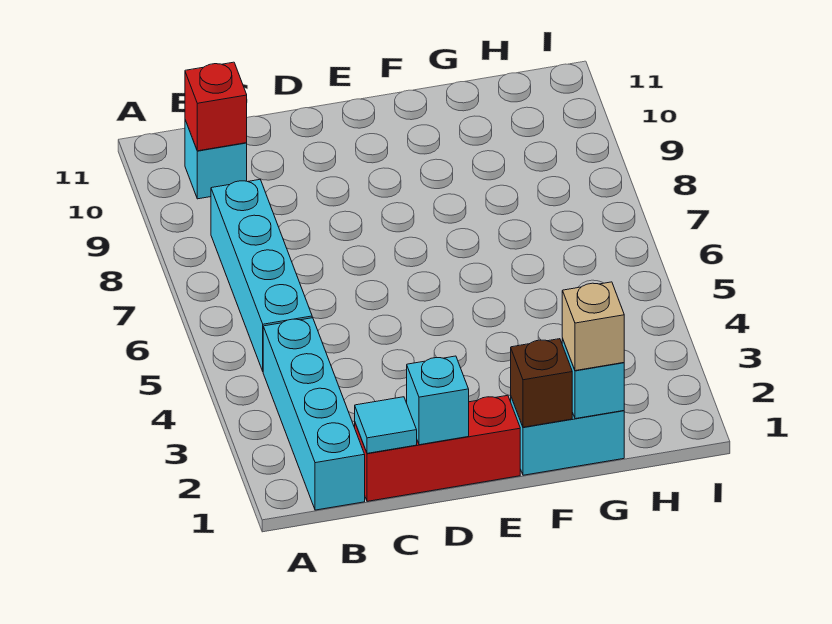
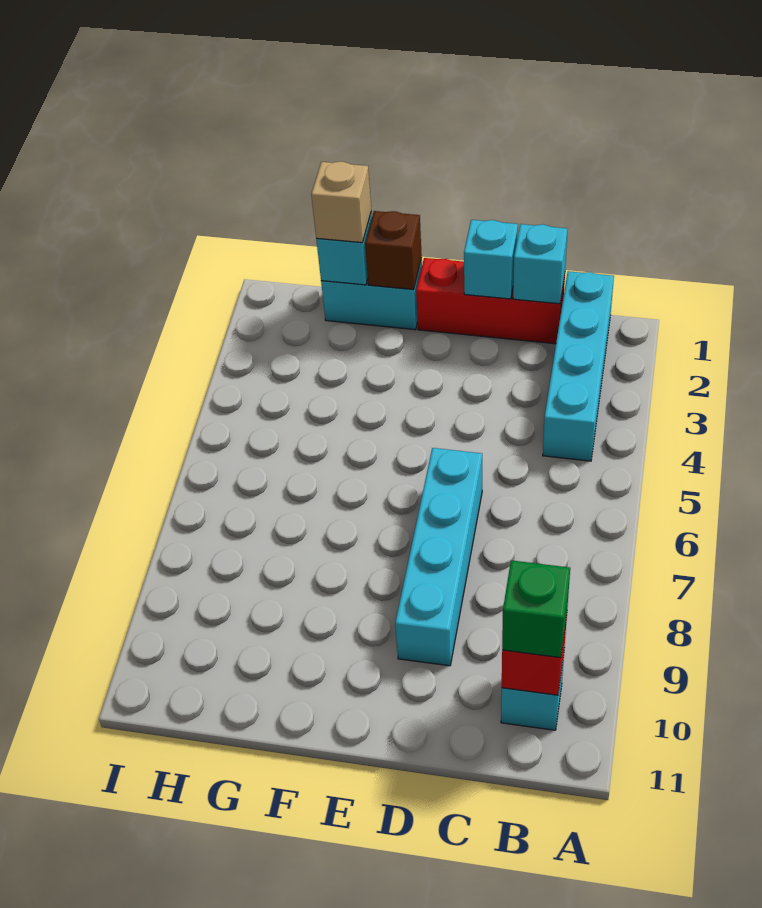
cyan brick B5:B8 level 1 -> cyan brick D6:D9 level 1
none -> green brick B10 level 3
cyan tile C1 level 2 -> cyan brick C1 level 2

